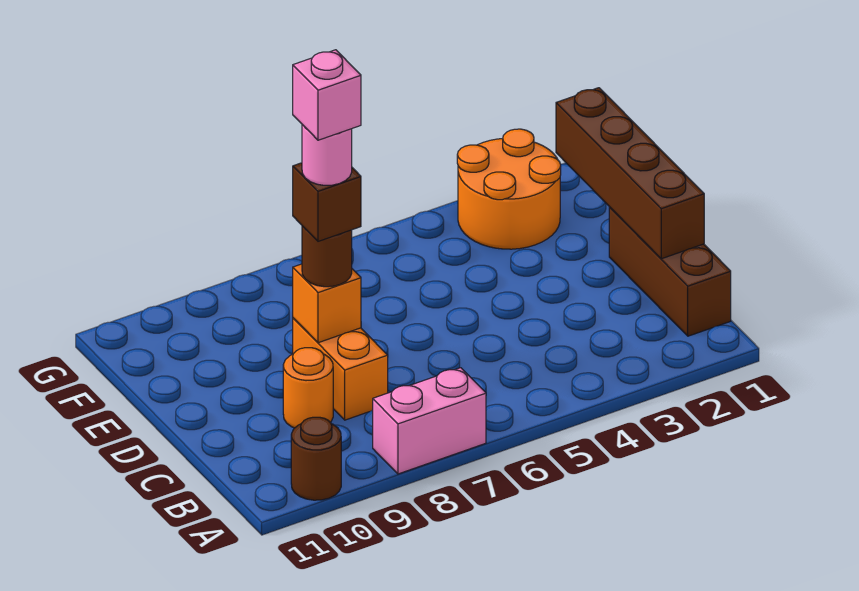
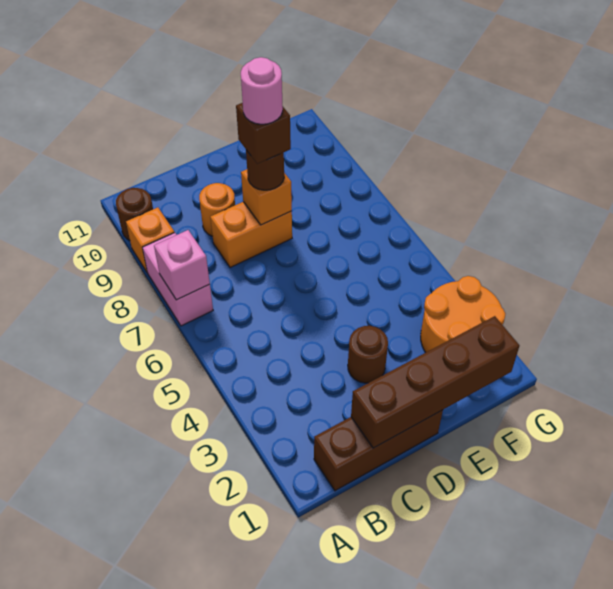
none -> orange brick A9 level 1
none -> brown round brick D3 level 1
pink brick D8 level 6 -> pink brick A7 level 2

